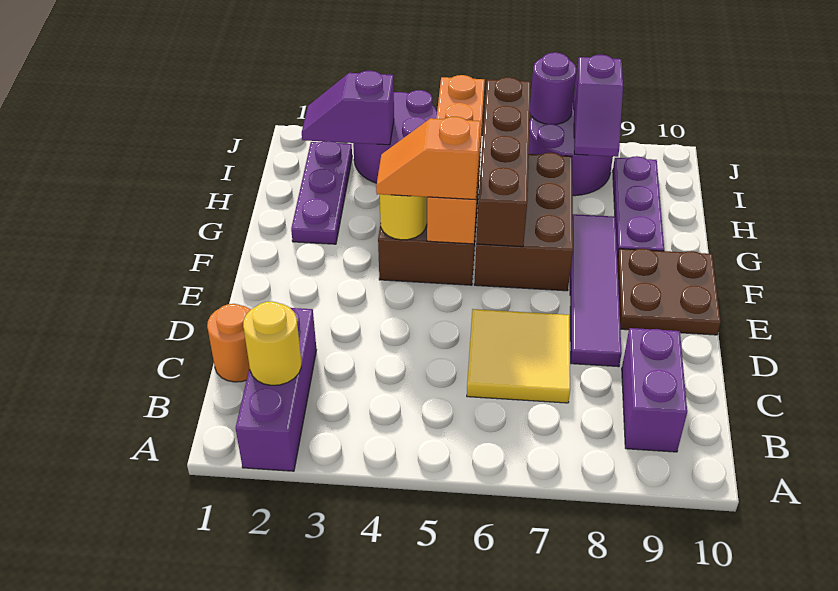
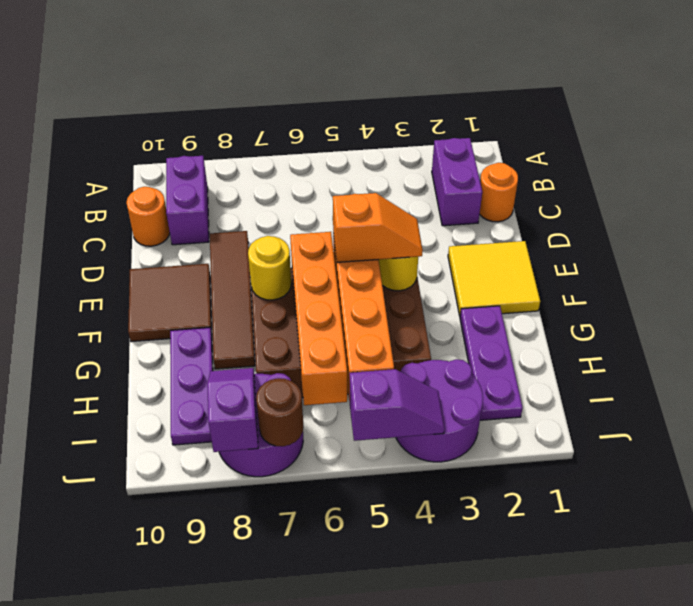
purple brick A2:C2 level 1 -> purple brick B2:C2 level 1
yellow round brick B2 level 2 -> yellow round brick F7 level 2
yellow tile C6:D7 level 1 -> yellow tile E1:F2 level 1
none -> orange round brick C10 level 1
purple tile D8:G8 level 1 -> brown tile D8:G8 level 1
brown plate E9:F10 level 1 -> brown tile E9:F10 level 1
brown brick F6:I6 level 2 -> orange brick F6:I6 level 2
purple slope I2:I3 level 2 top 3 -> purple slope J4:J5 level 2 top 5
purple round brick J7 level 2 -> brown round brick J7 level 2

